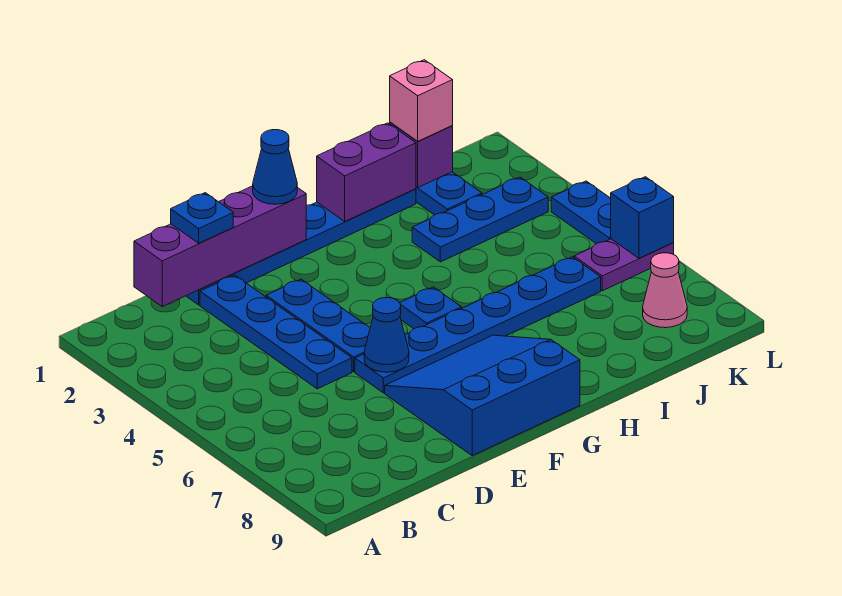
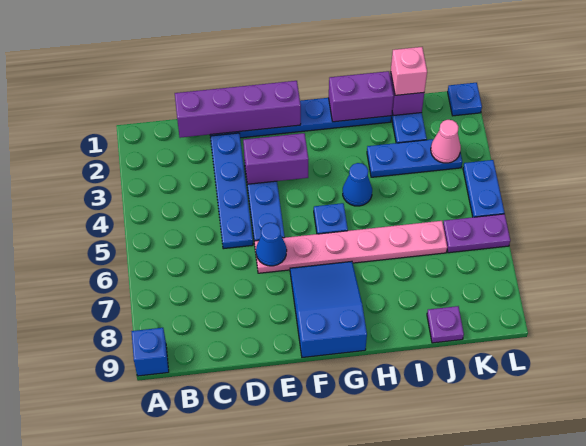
blue plate D1 level 3 -> blue plate L1 level 1
none -> purple brick E3:F3 level 2
blue plate E6:J6 level 1 -> pink plate E6:J6 level 1
blue slope E7:G9 level 1 top 9 -> blue slope F7:G9 level 1 top 9
blue cone F1 level 3 -> blue cone H4 level 1
none -> purple plate J9 level 1
pink cone K8 level 1 -> pink cone K3 level 2
blue brick L6 level 2 -> blue brick A9 level 1

